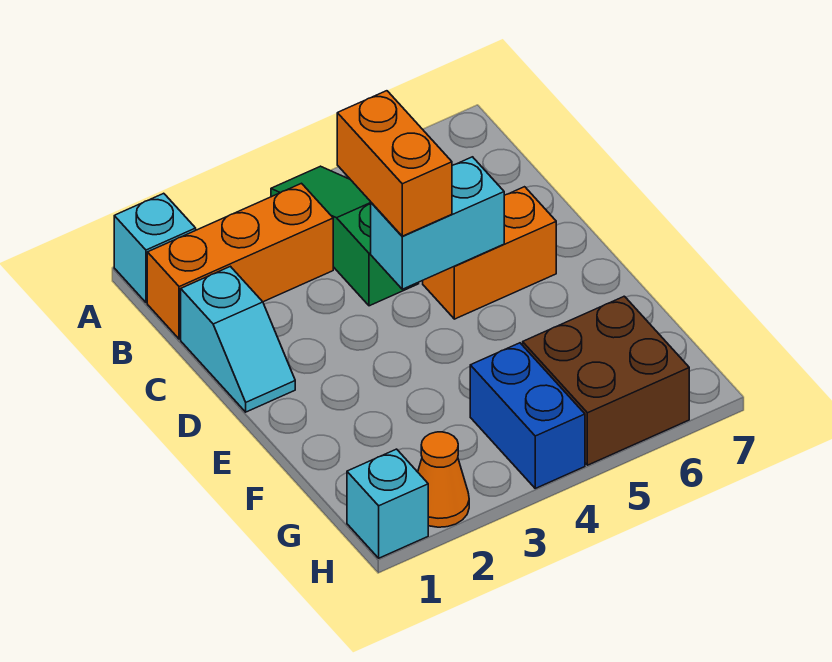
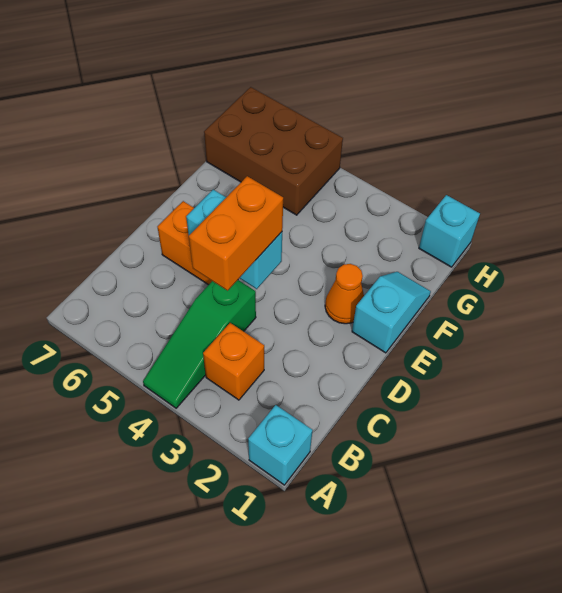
orange brick B1:B3 level 1 -> orange brick B3 level 1
cyan slope C1:D1 level 1 top C -> cyan slope E1:F1 level 1 top E
blue brick G4:H4 level 1 -> none
brown brick G5:H6 level 1 -> brown brick G5:H7 level 1
orange cone H2 level 1 -> orange cone E2 level 1

